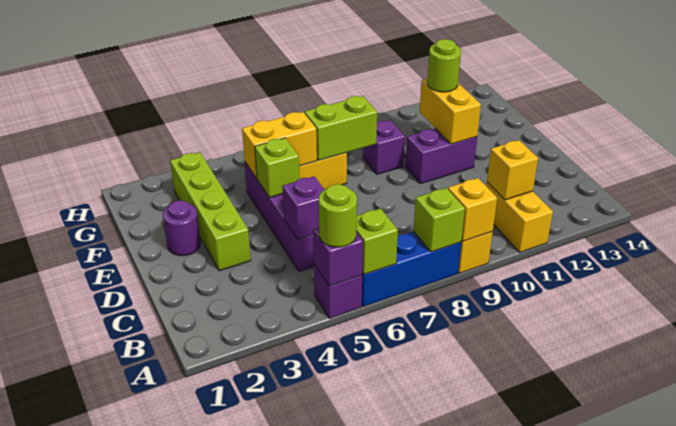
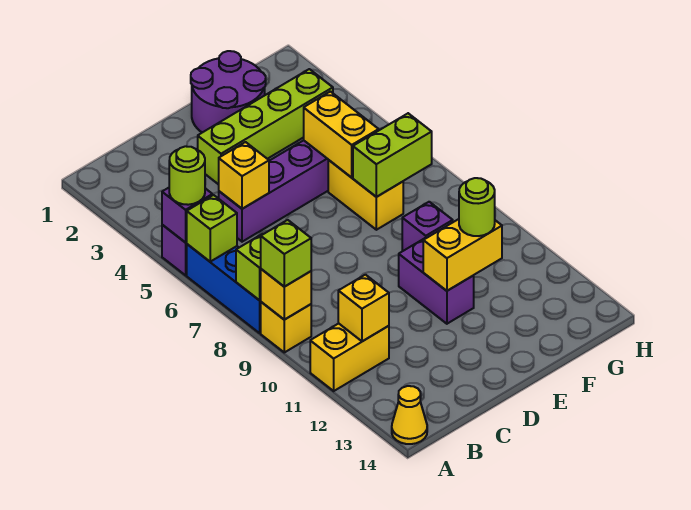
none -> yellow cone A14 level 1
purple brick C5 level 2 -> yellow brick C5 level 2
purple round brick E2 level 1 -> purple round brick E1:F2 level 1
lime brick E5 level 2 -> lime brick A9 level 3
lime brick F7:F8 level 2 -> lime brick F7:G7 level 2

